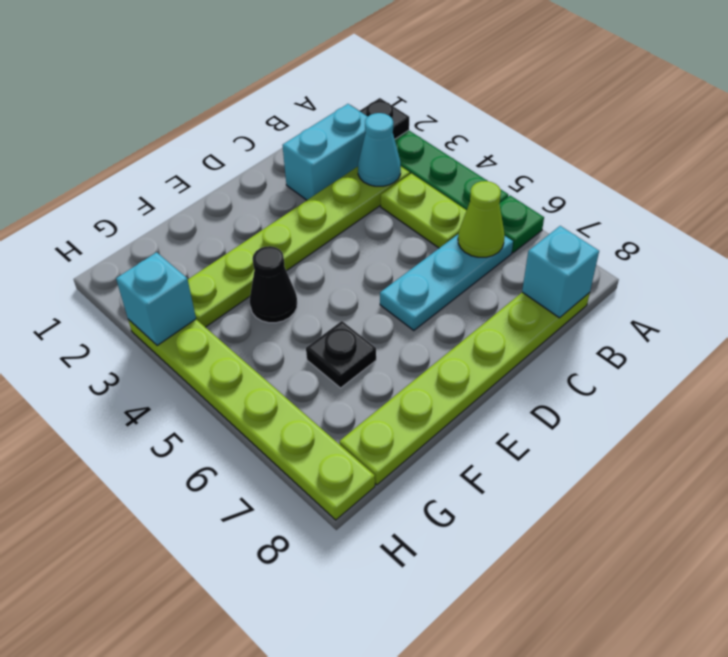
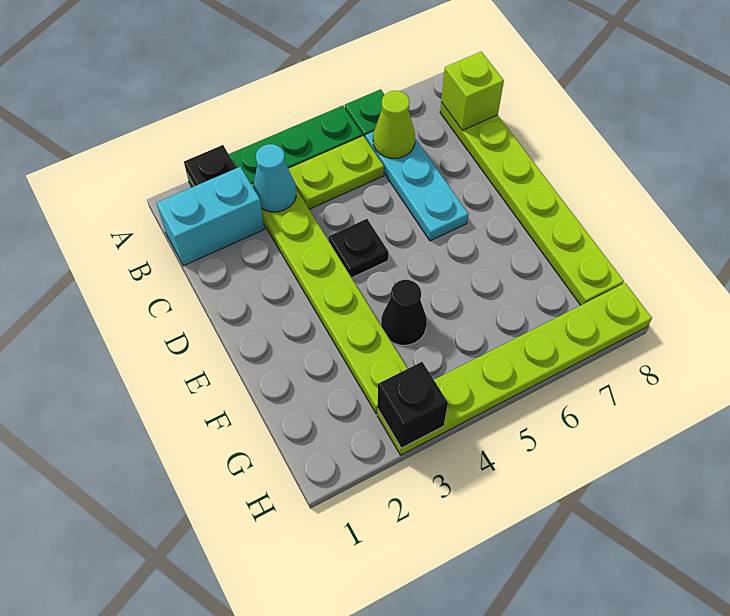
cyan brick B2:C2 level 1 -> cyan brick B1:B2 level 1
cyan brick B8 level 2 -> lime brick B8 level 2
black plate F6 level 1 -> black plate D4 level 1
cyan brick H3 level 2 -> black brick H3 level 2

